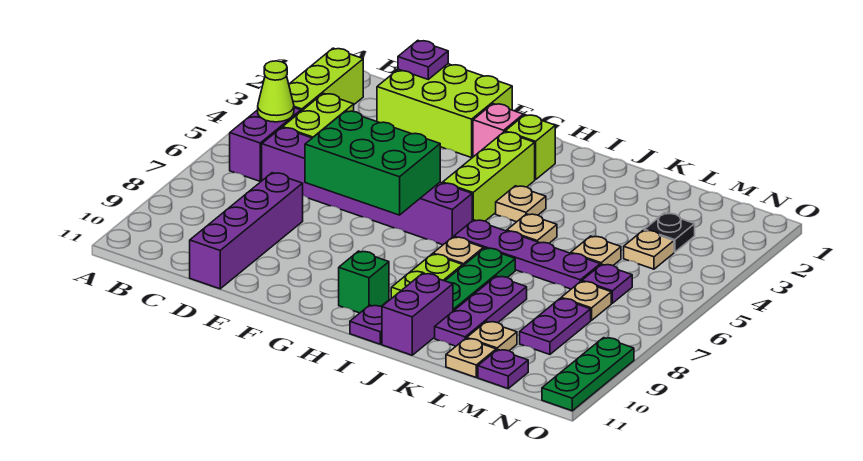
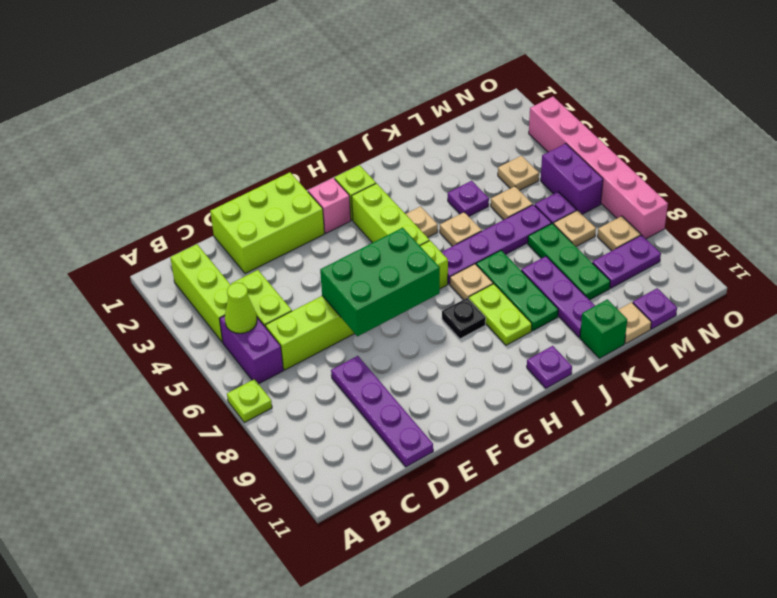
none -> lime plate A7 level 1
purple brick C6:H6 level 1 -> lime brick C6:H6 level 1
purple plate D1 level 2 -> purple plate K4 level 1
purple brick D8:D11 level 1 -> purple plate D8:D11 level 1
green brick H10 level 1 -> green brick K11 level 1
purple brick J10:J11 level 1 -> purple brick N5:N6 level 1
tan plate L10 level 1 -> tan plate N8 level 1
black plate M3 level 1 -> black plate H8 level 1
purple plate M8:M9 level 1 -> purple plate M9:N9 level 1
none -> pink brick O3:O8 level 1
green plate O9:O11 level 1 -> green plate L7:L9 level 1

